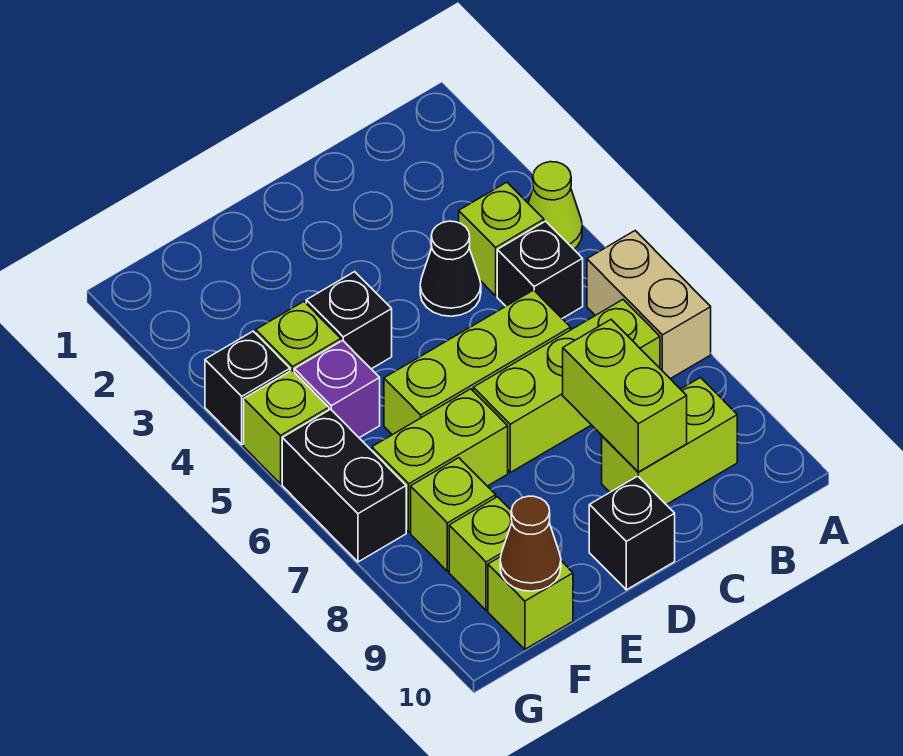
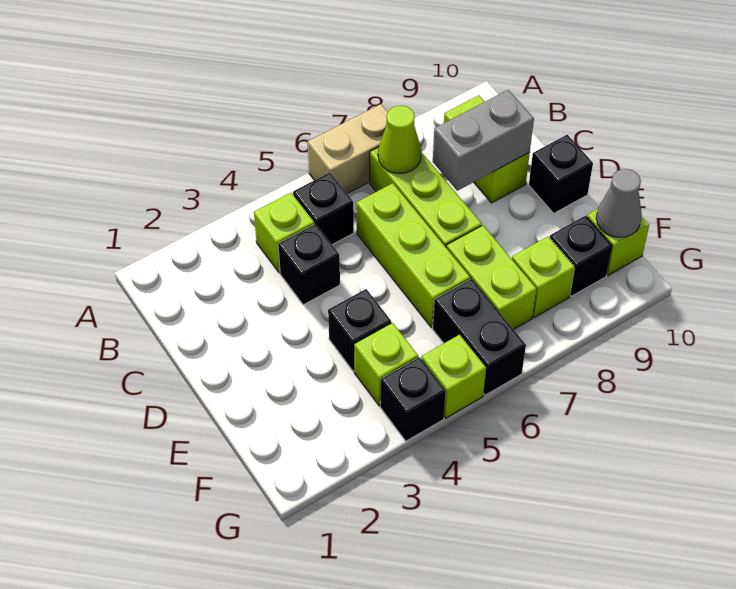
lime cone A4 level 1 -> lime cone B7 level 2
black cone C4 level 1 -> black brick C4 level 1
lime brick C8:C9 level 2 -> grey brick C8:C9 level 2
purple brick F5 level 1 -> none
lime brick F9 level 1 -> black brick F9 level 1
brown cone F10 level 2 -> grey cone F10 level 2
black brick G6:G7 level 1 -> black brick F6:G6 level 1

